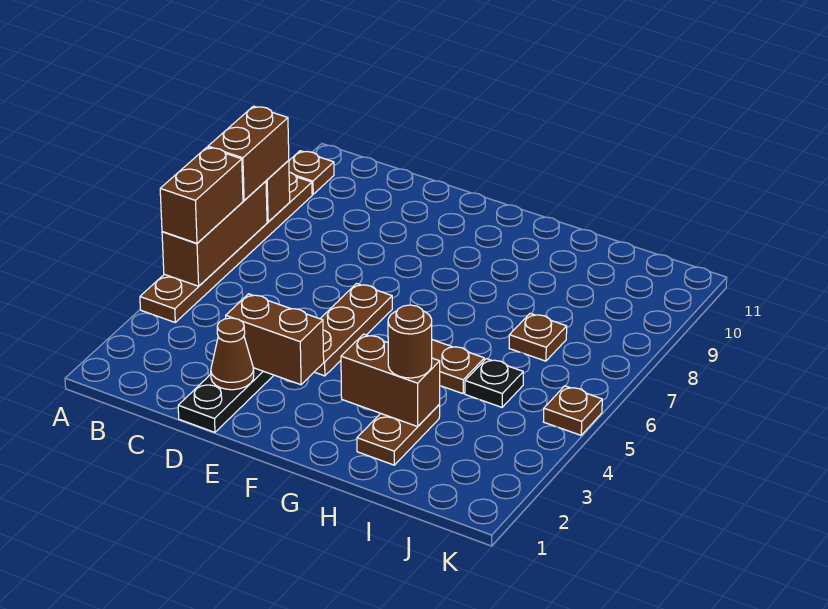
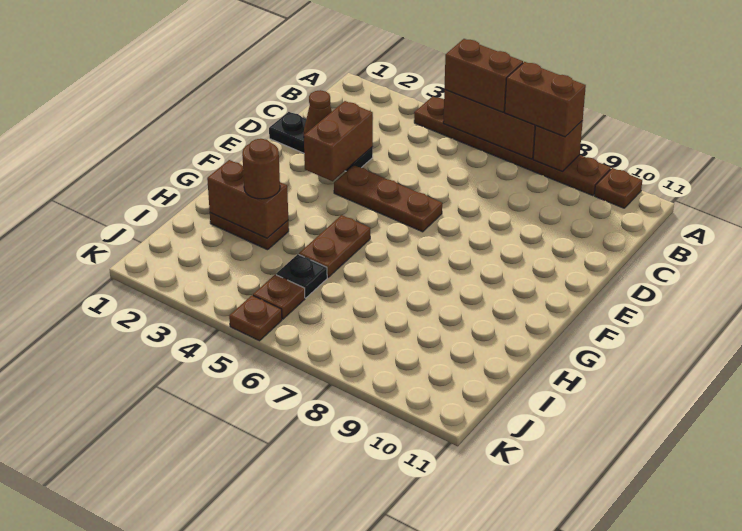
brown brick G3:H3 level 2 -> brown brick H2:H3 level 2
brown plate I7 level 1 -> brown plate J5 level 1

